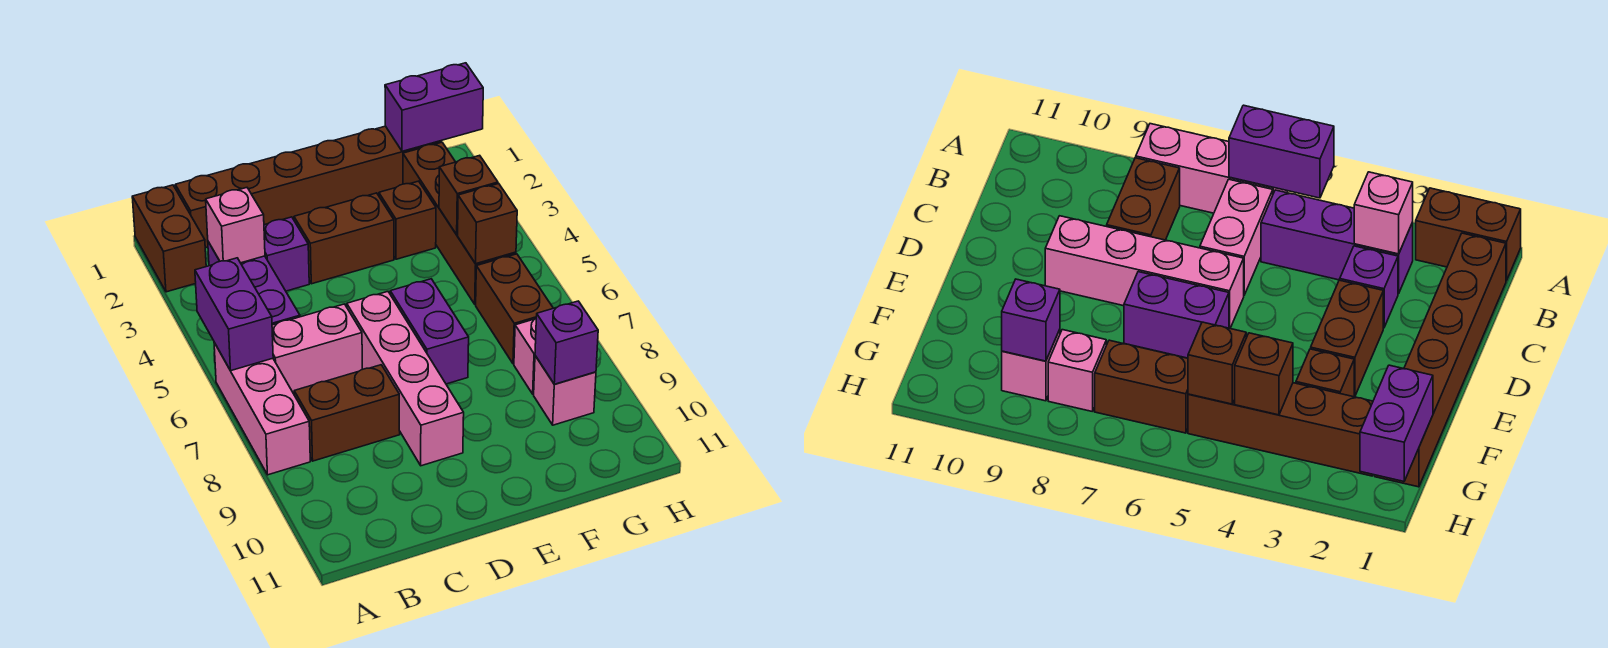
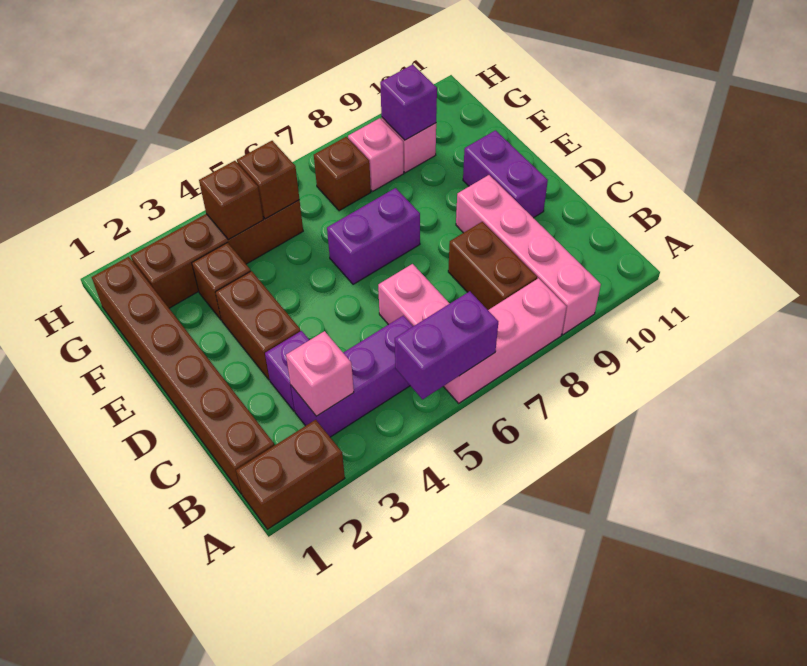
pink brick D6:D9 level 1 -> pink brick A9:D9 level 1
purple brick G1:H1 level 2 -> purple brick D10:E10 level 1
brown brick G6:G7 level 1 -> brown brick G7 level 1

